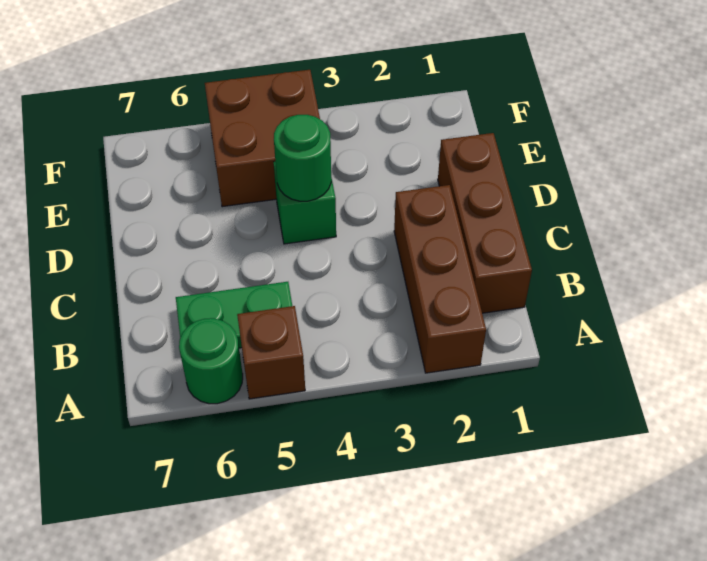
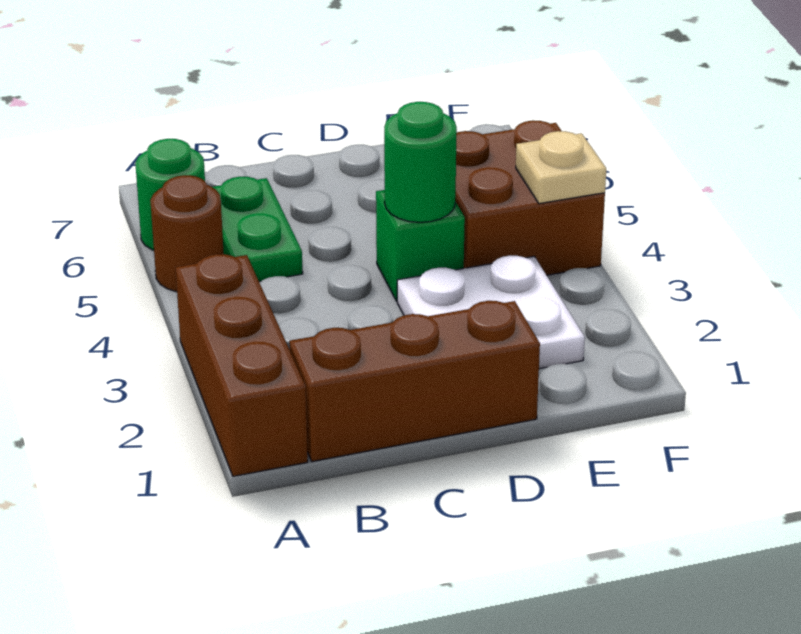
brown brick A2:C2 level 1 -> brown brick A1:A3 level 1
brown brick A5 level 1 -> brown round brick A5 level 1
none -> white plate D2:E3 level 1
none -> tan plate F4 level 2

